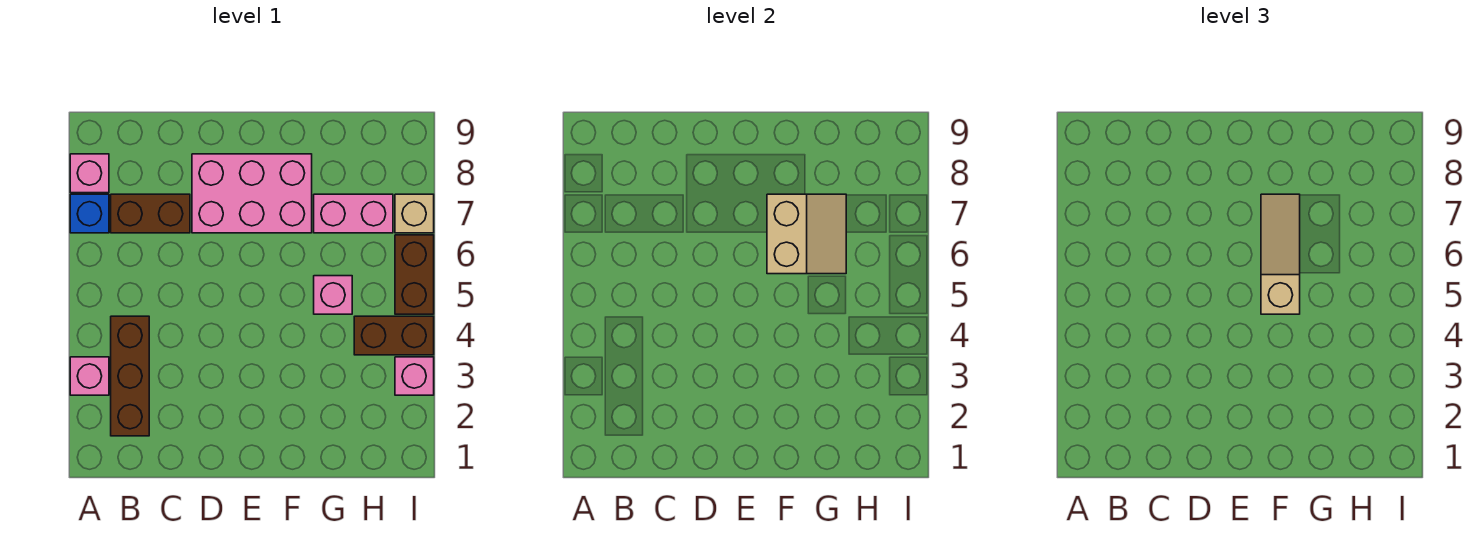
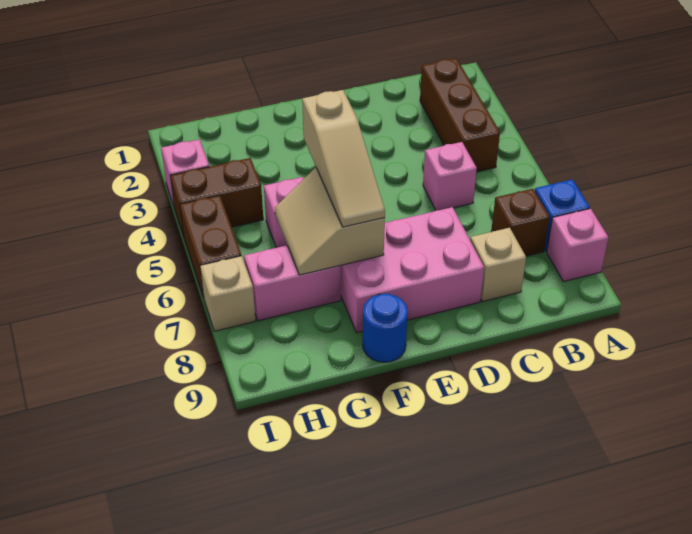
pink brick A3 level 1 -> pink brick C5 level 1
brown brick B7:C7 level 1 -> brown brick B7 level 1
none -> tan brick C8 level 1
none -> blue round brick F9 level 1

